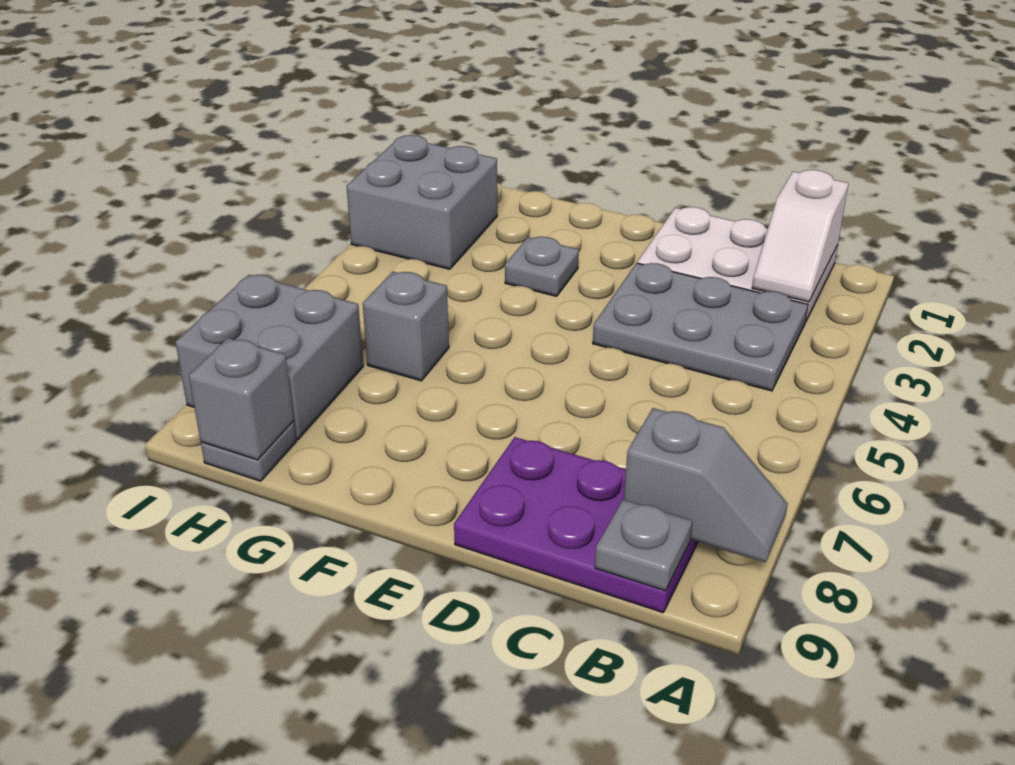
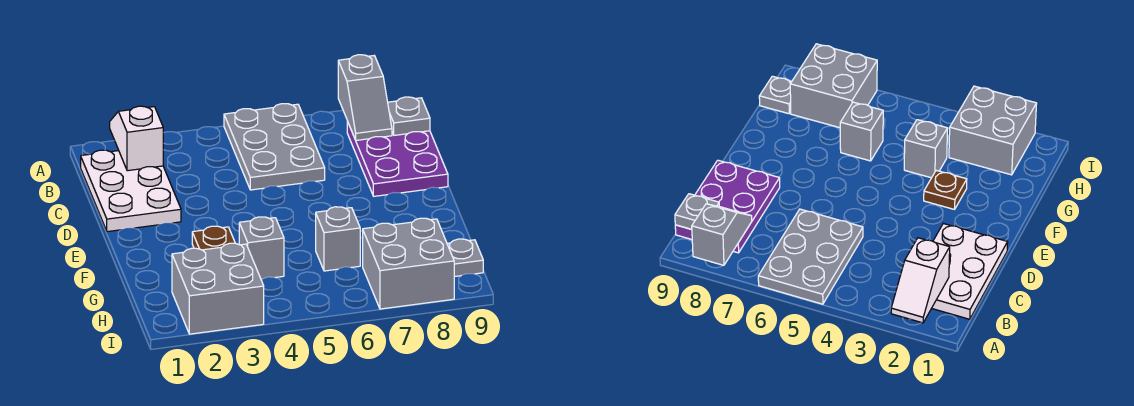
grey slope A8:B8 level 2 top B -> grey slope A8:B8 level 2 top A
white slope B1:B2 level 2 top 1 -> white slope A2:B2 level 2 top B
grey plate B3:D4 level 1 -> grey plate A5:C6 level 1
grey plate F3 level 1 -> brown plate F3 level 1
grey brick H9 level 2 -> grey brick G4 level 1

